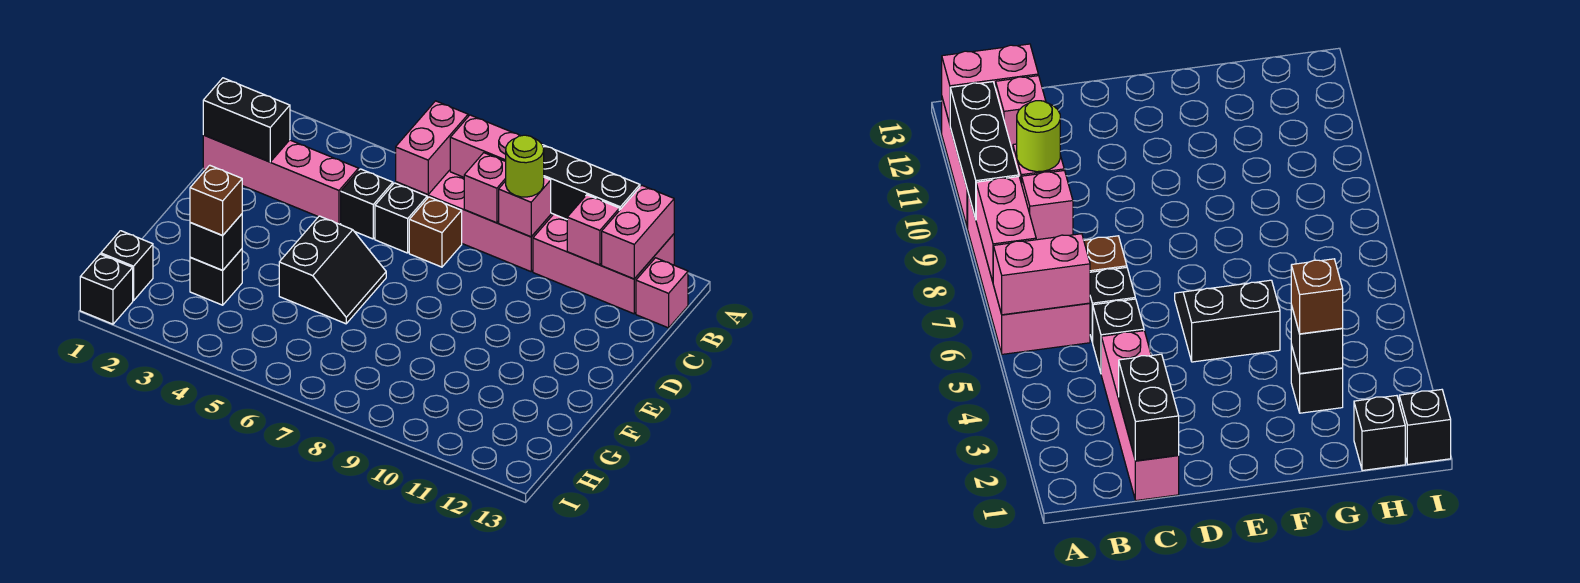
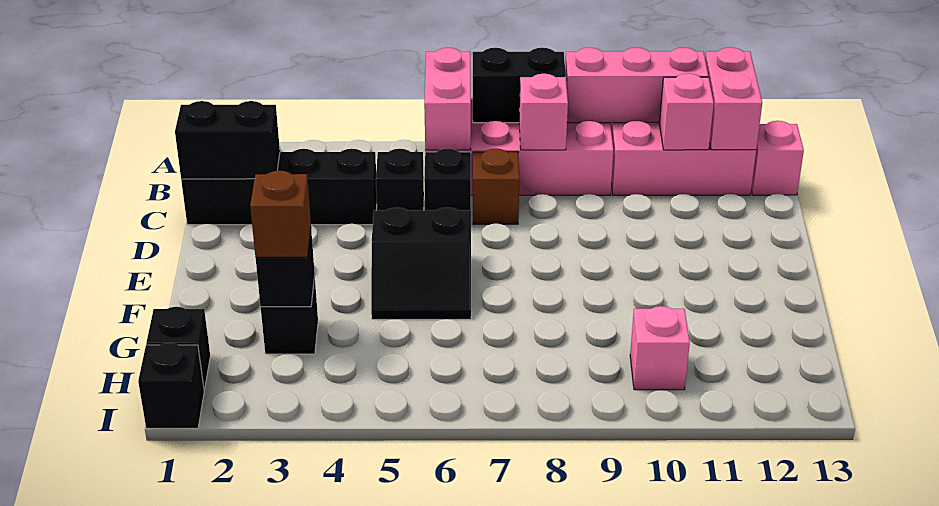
pink brick A7:A8 level 2 -> black brick A7:A8 level 2
black brick A9:A11 level 2 -> pink brick A9:A11 level 2
pink brick B9 level 2 -> pink brick H10 level 1
lime round brick B9 level 3 -> none
pink brick C1:C4 level 1 -> black brick C1:C4 level 1
black slope E5:F6 level 1 top 5 -> black slope E5:F6 level 1 top E

